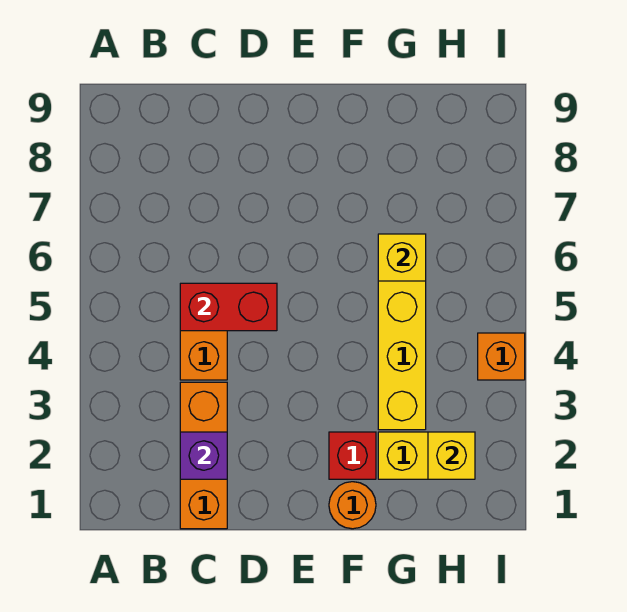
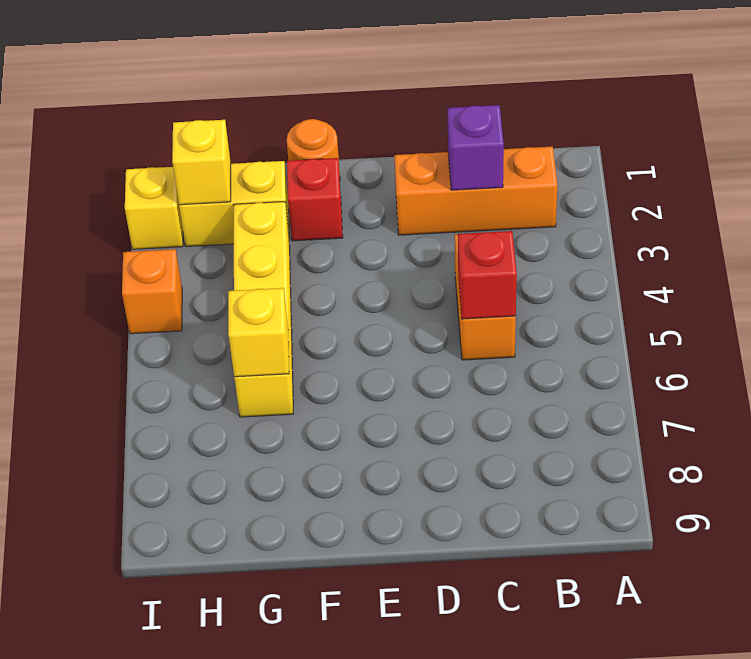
orange brick C1:C3 level 1 -> orange brick B2:D2 level 1
red brick C5:D5 level 2 -> red brick C5 level 2
none -> yellow brick I2 level 1

